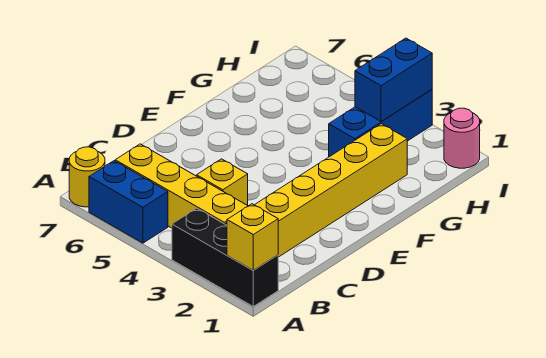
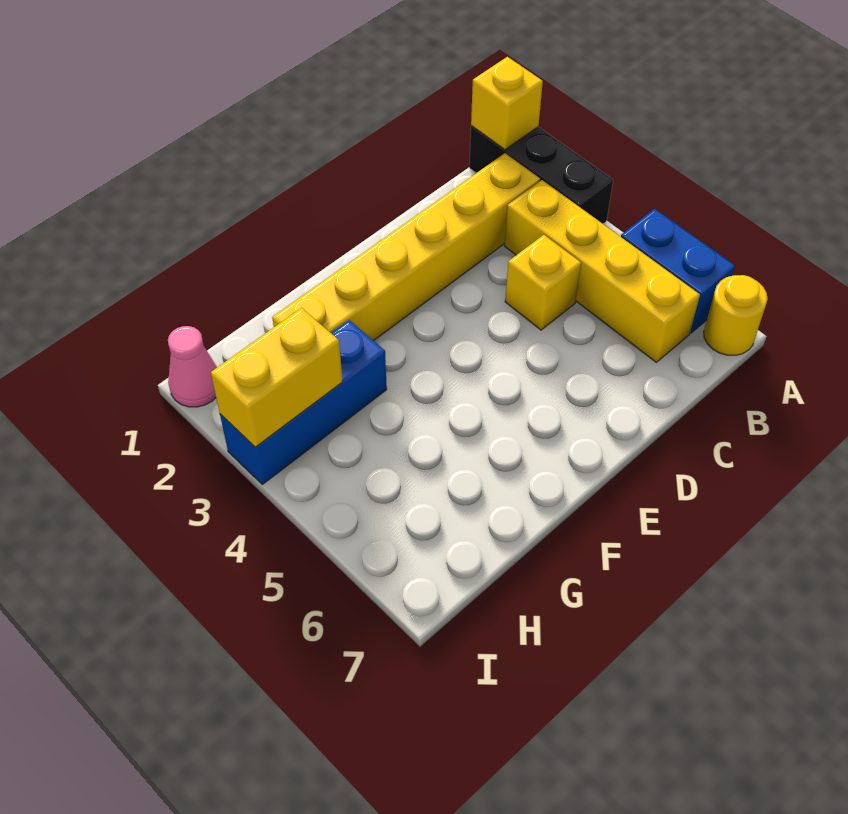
blue brick H3:I3 level 2 -> yellow brick H3:I3 level 2
pink round brick I1 level 1 -> pink cone I1 level 1

